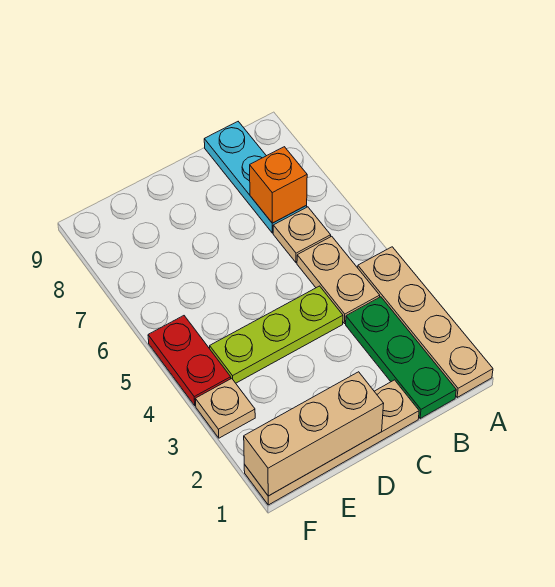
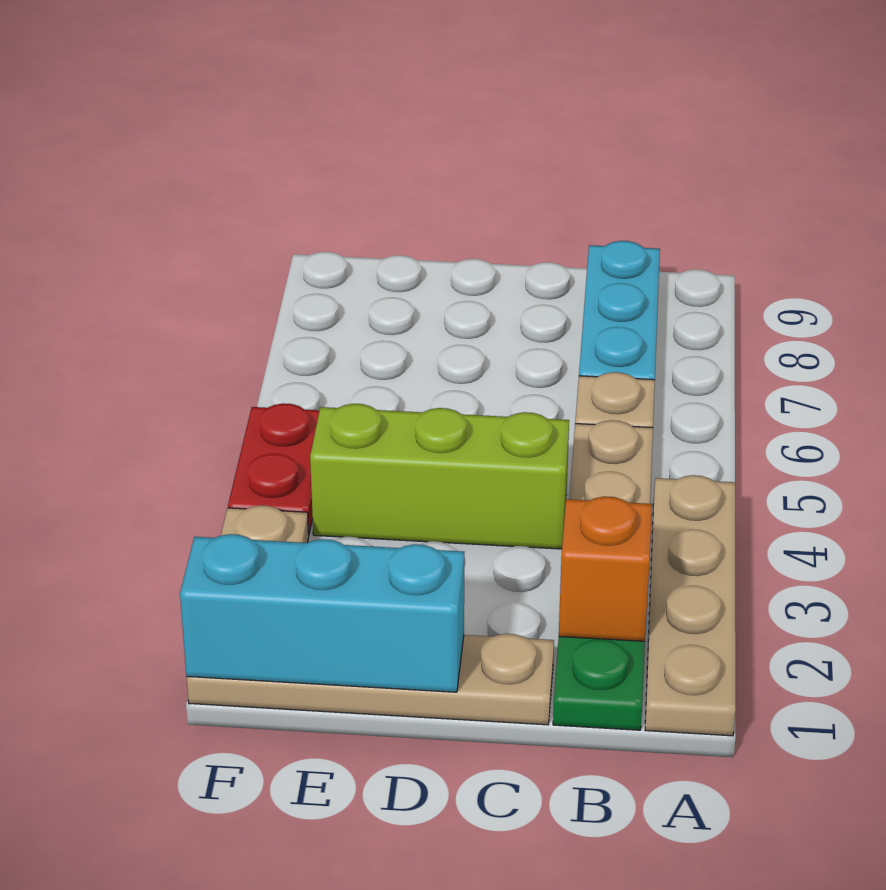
orange brick B7 level 2 -> orange brick B2 level 2
lime plate C4:E4 level 1 -> lime brick C4:E4 level 1
tan brick D1:F1 level 2 -> cyan brick D1:F1 level 2

